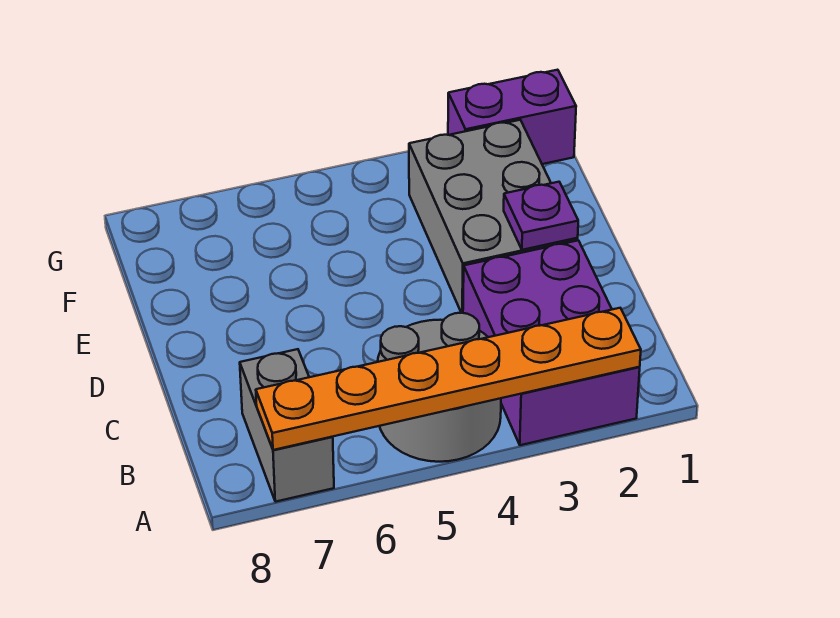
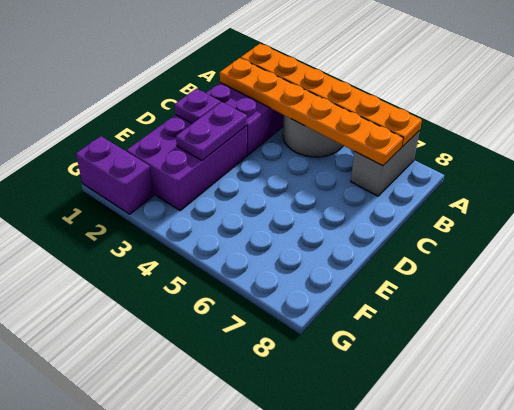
none -> orange plate B2:B7 level 2
grey brick D2:F3 level 1 -> purple brick D2:F3 level 1
none -> purple plate D3:E3 level 2

